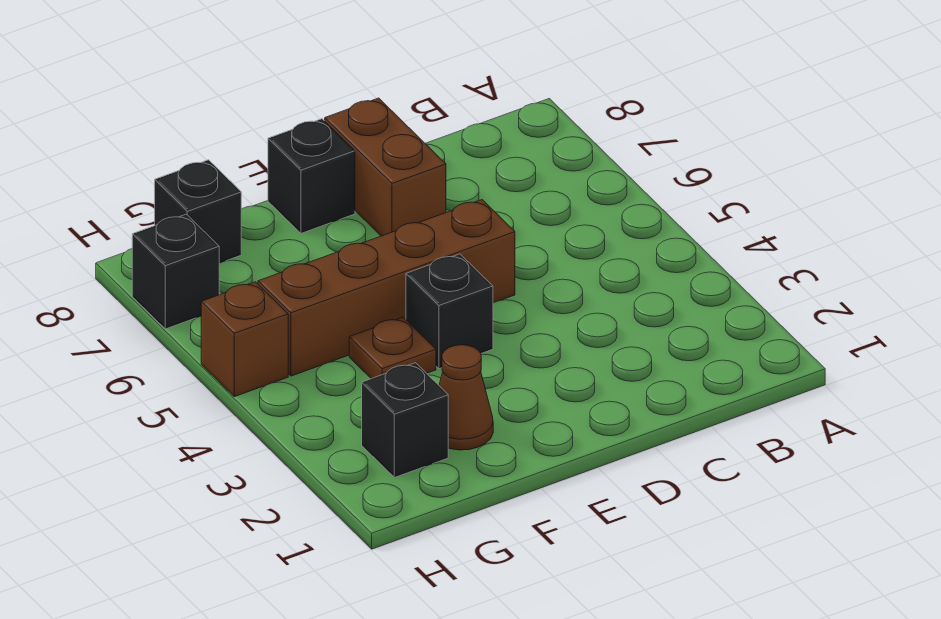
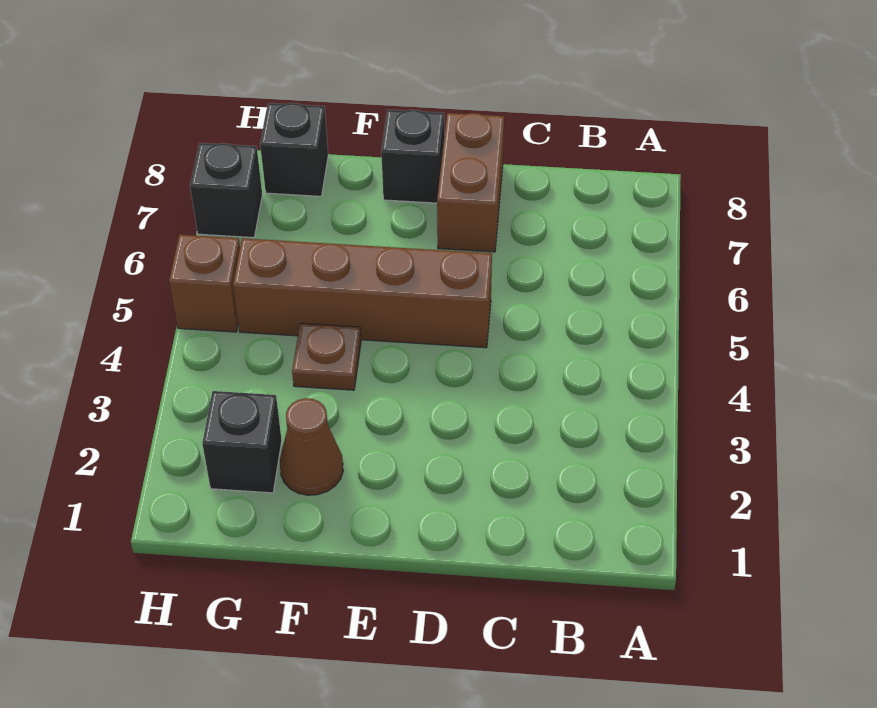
black brick E4 level 1 -> none

